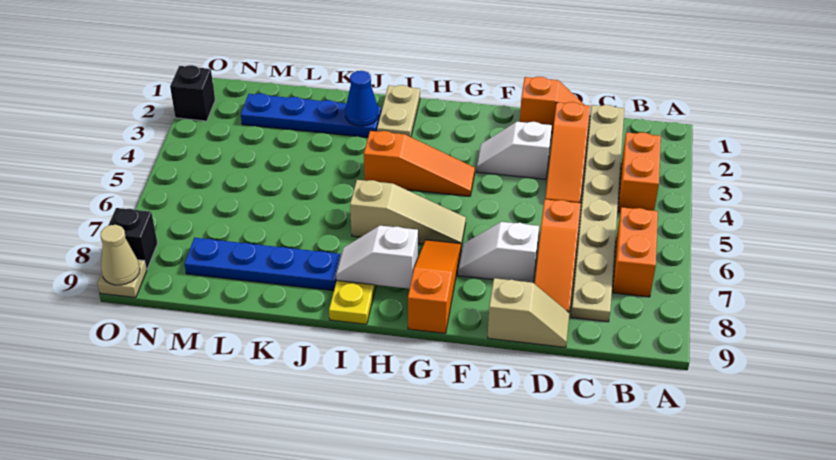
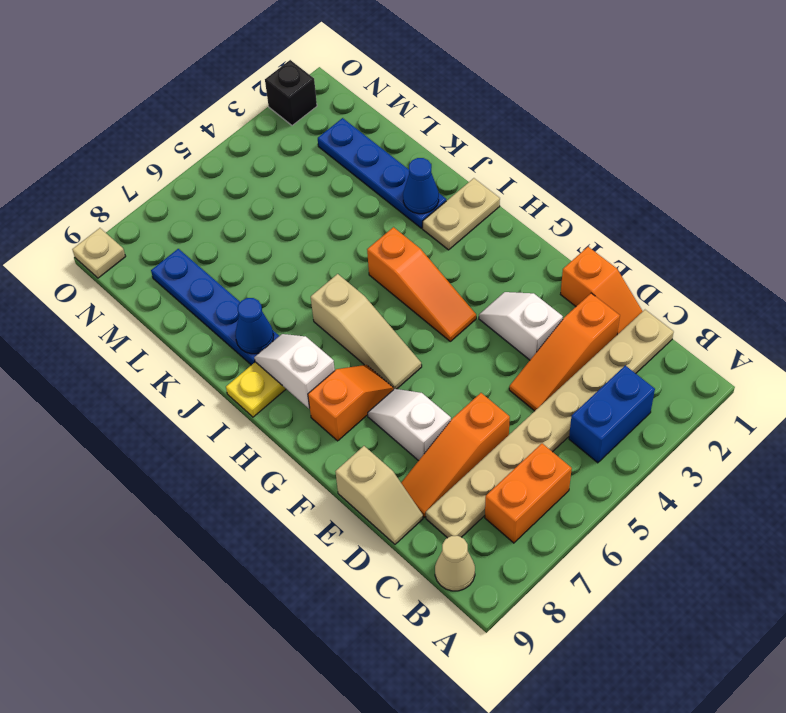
orange brick B3:B4 level 1 -> blue brick B3:B4 level 1
orange slope G7:G9 level 1 top 9 -> orange slope G7:G8 level 1 top 8
none -> blue cone J8 level 2
black brick O8 level 1 -> none
tan cone O9 level 2 -> tan cone B9 level 1

